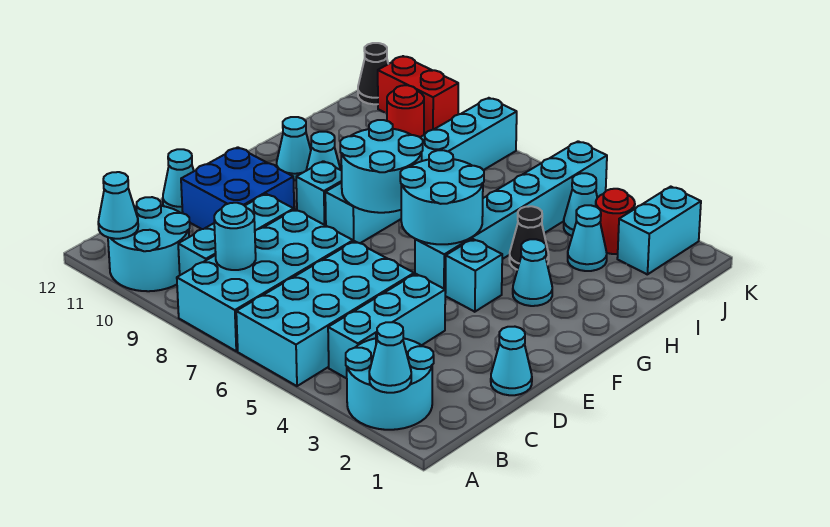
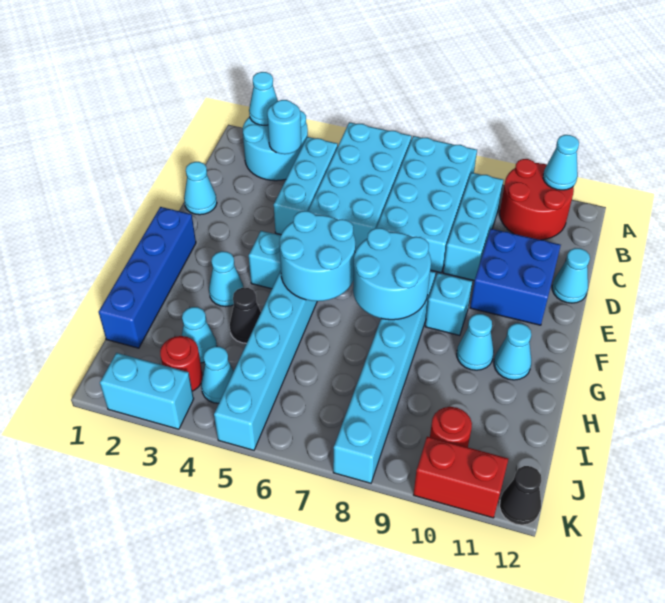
cyan round brick A10:B11 level 1 -> red round brick A10:B11 level 1
cyan round brick B8 level 2 -> cyan round brick B3 level 2
none -> blue brick F1:I1 level 1
cyan brick J2:K2 level 1 -> cyan brick K2:K3 level 1

